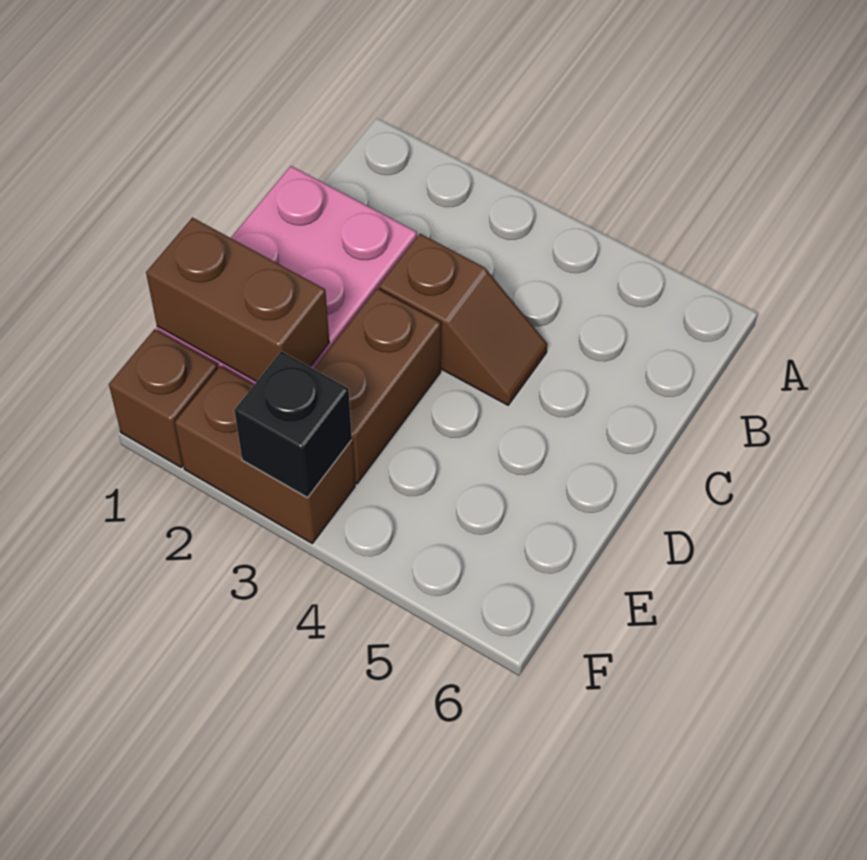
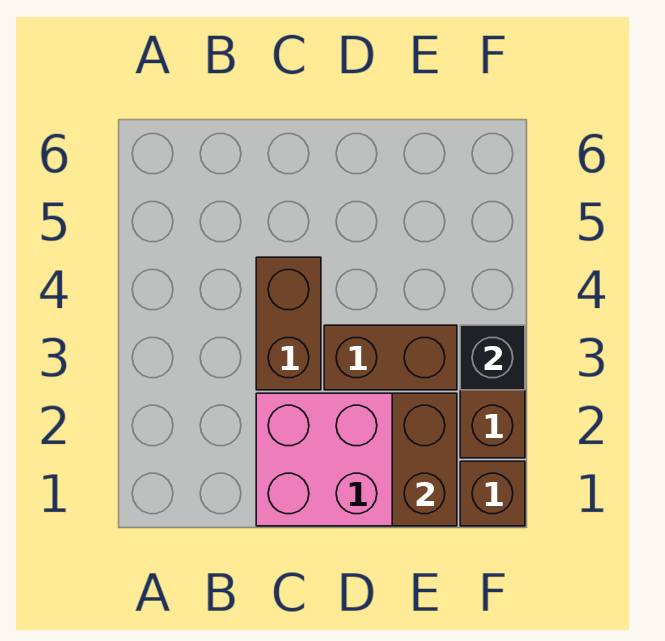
brown slope C3:C4 level 1 top 3 -> brown brick C3:C4 level 1

